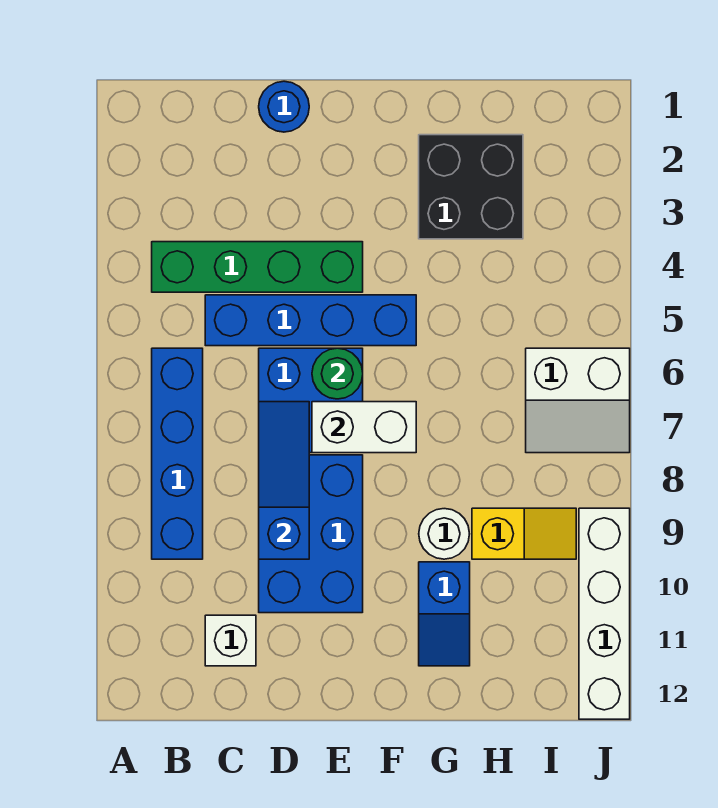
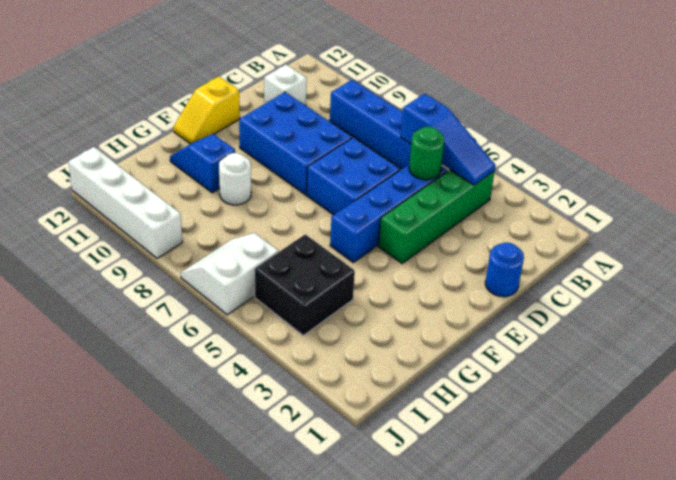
blue slope D7:D9 level 2 top 9 -> blue slope B4:B6 level 2 top 6
green round brick E6 level 2 -> green round brick C5 level 2
white brick E7:F7 level 2 -> none
black brick G2:H3 level 1 -> black brick H4:I5 level 1
yellow slope H9:I9 level 1 top H -> yellow slope E12:F12 level 1 top E

